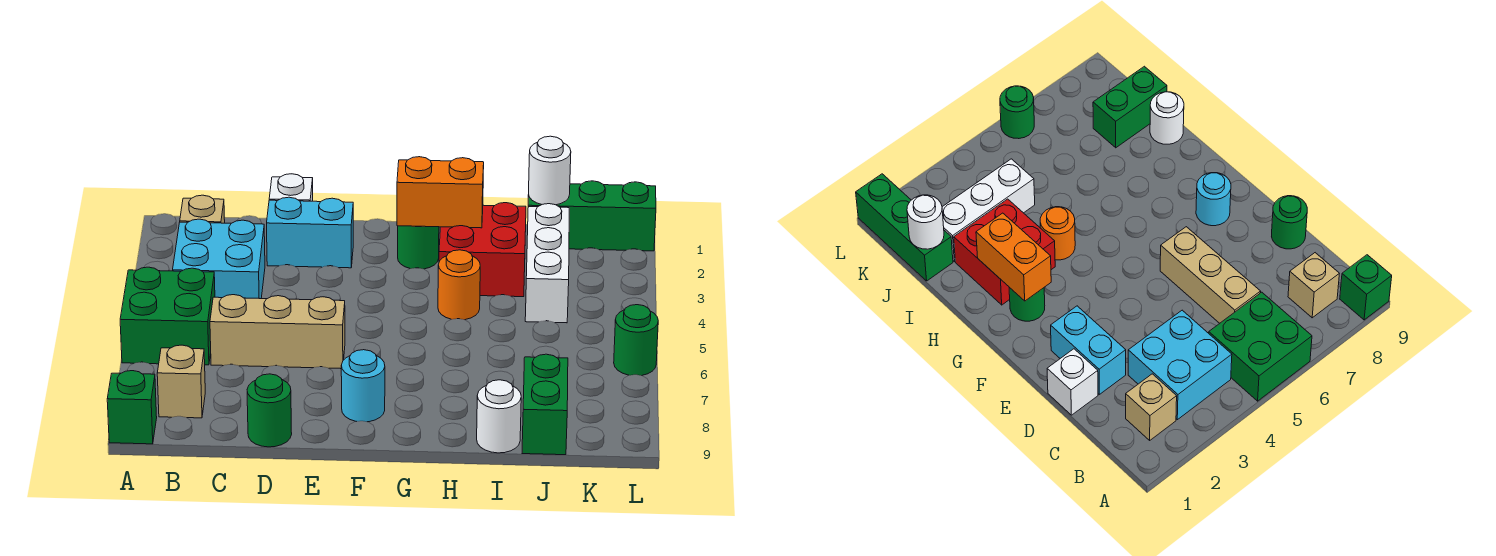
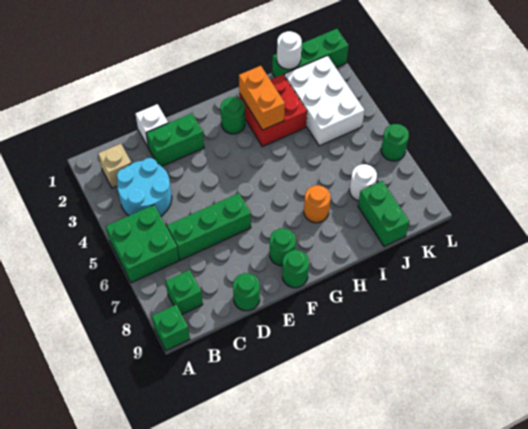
cyan brick B3:C4 level 1 -> cyan round brick B3:C4 level 1
tan brick B8 level 1 -> green brick B8 level 1
tan brick C6:E6 level 1 -> green brick C6:E6 level 1
cyan brick D2:E2 level 1 -> green brick D2:E2 level 1
cyan round brick F8 level 1 -> green round brick F8 level 1
none -> green round brick F9 level 1
orange brick G2:H2 level 2 -> orange brick H2:H3 level 2
orange round brick H4 level 1 -> orange round brick H7 level 1
white round brick I9 level 1 -> white round brick J7 level 1
white brick J2:J4 level 1 -> white brick J2:K4 level 1

